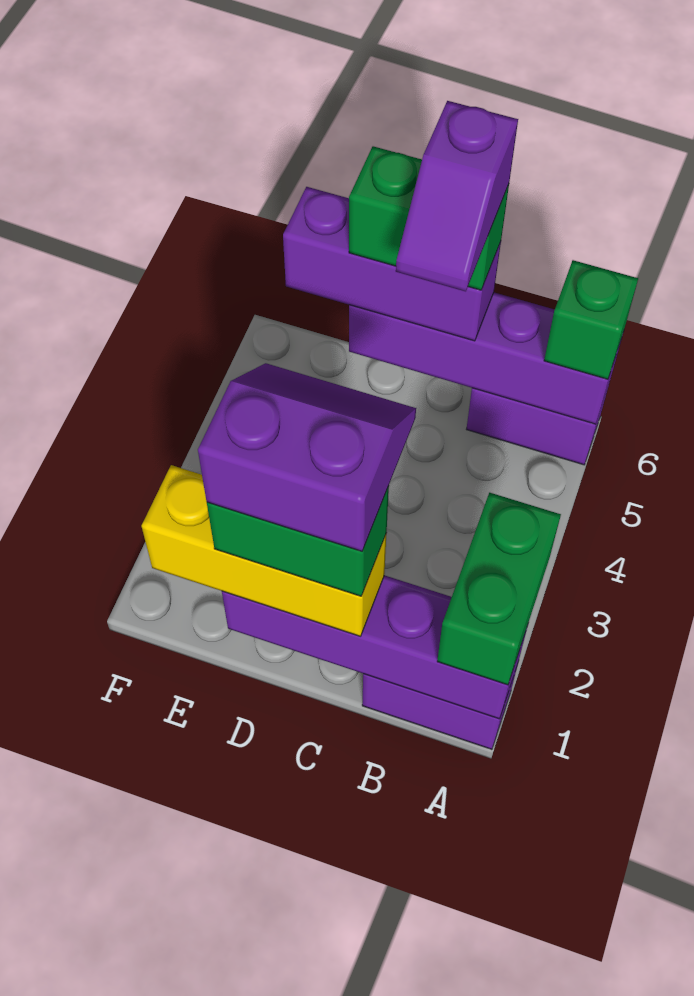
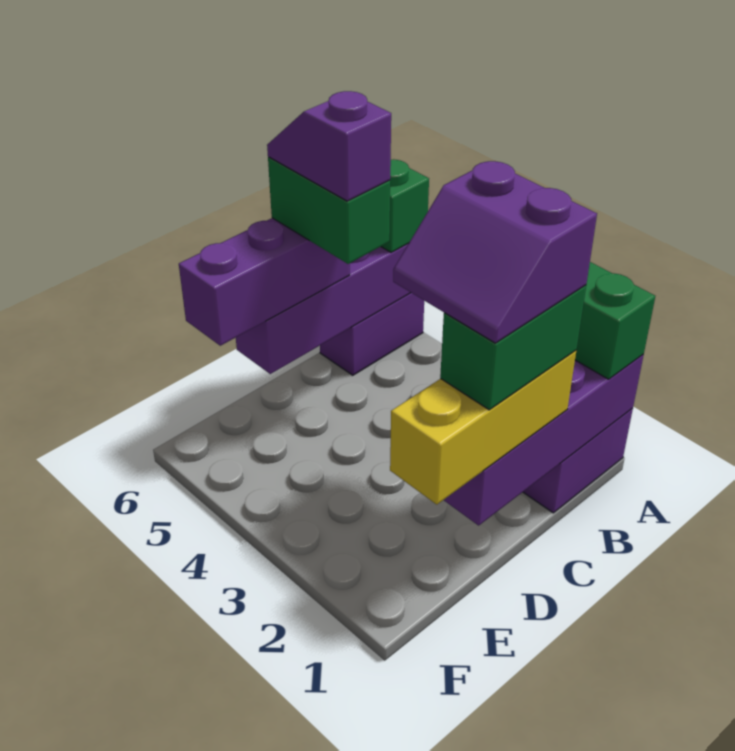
purple slope C1:D2 level 5 top 1 -> purple slope C1:D2 level 5 top C
purple slope C5:C6 level 5 top 6 -> purple slope C5:C6 level 5 top 5
green brick C6:D6 level 4 -> green brick C5:C6 level 4

